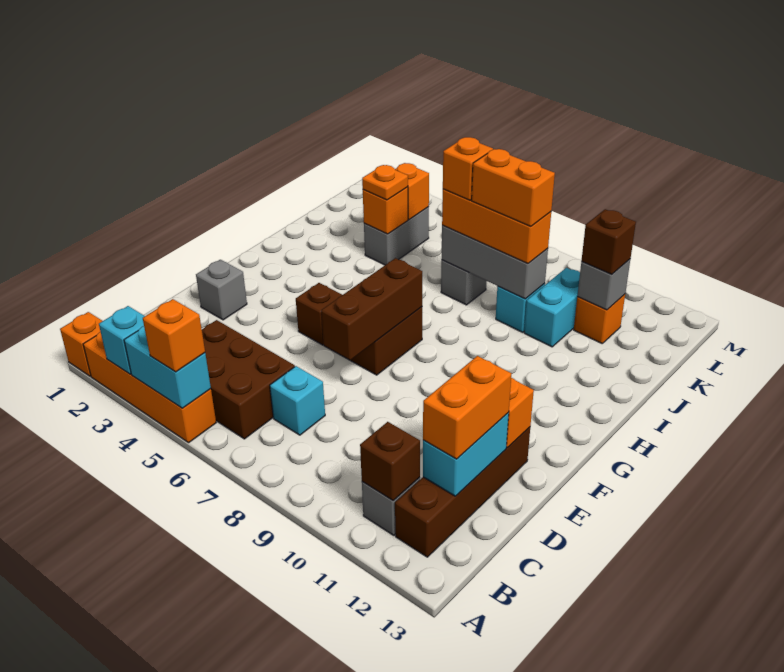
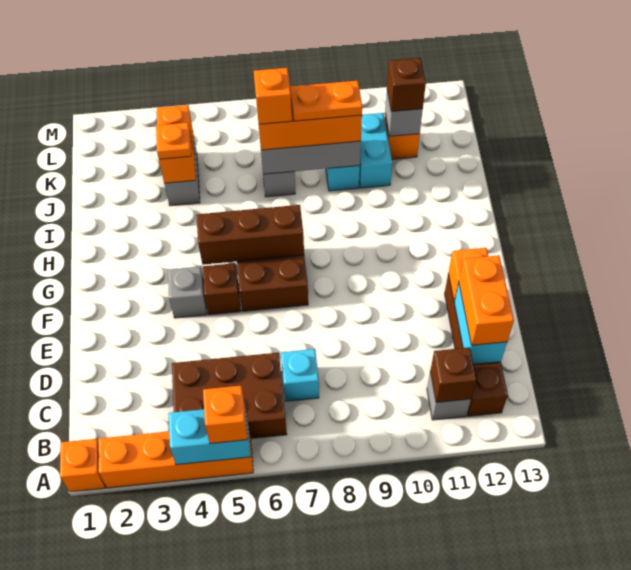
cyan brick A3 level 2 -> none
grey brick E2 level 1 -> grey brick F4 level 1
brown brick E7:G7 level 2 -> brown brick G5:G7 level 2
orange brick J8:J9 level 4 -> orange plate J8:J9 level 4

